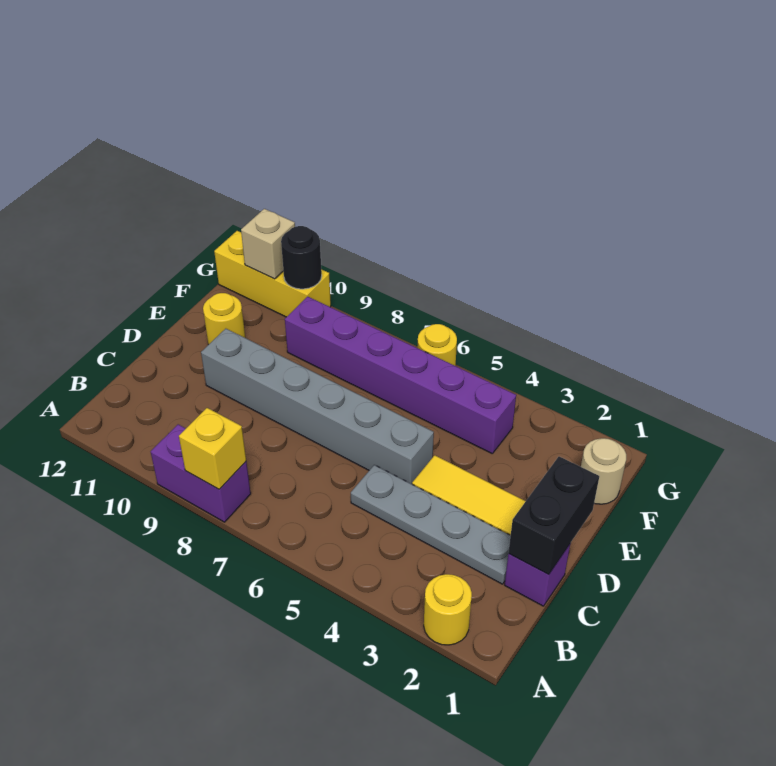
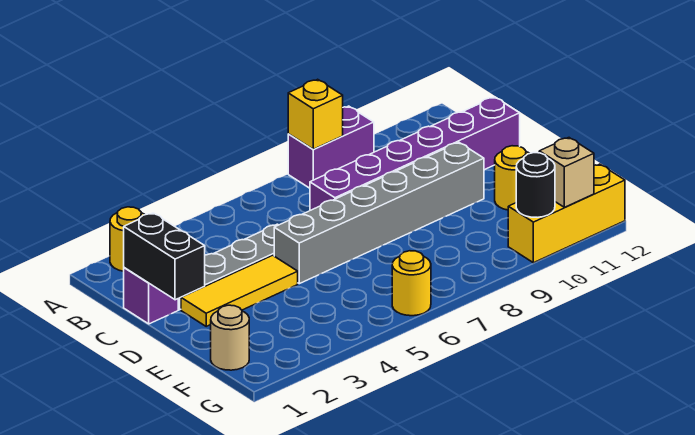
purple brick F4:F9 level 1 -> purple brick C7:C12 level 1

